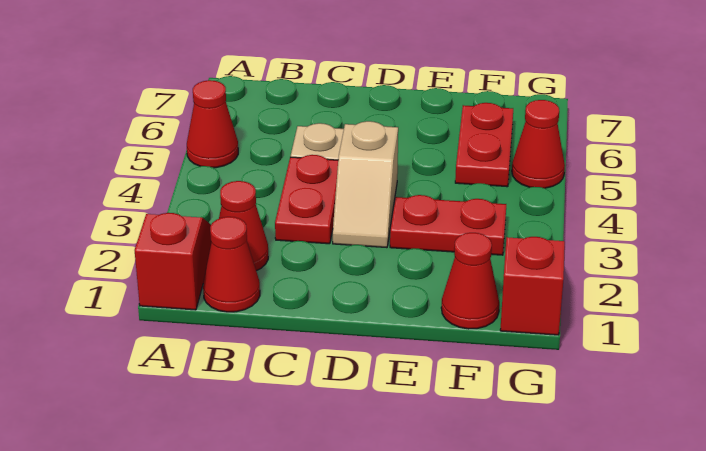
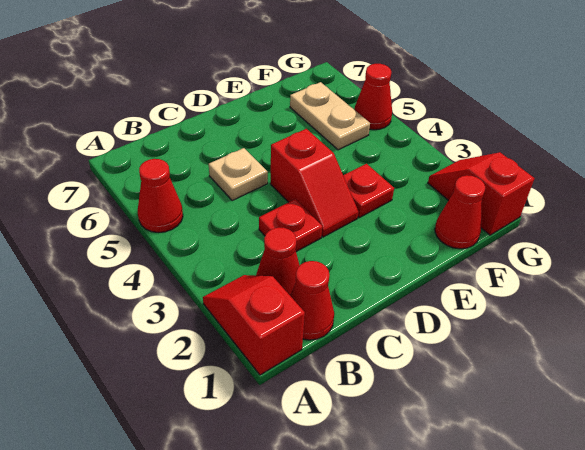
red plate C3:C4 level 1 -> red plate C3 level 1
tan slope D3:D4 level 1 top 4 -> red slope D3:D4 level 1 top 4
red plate E3:F3 level 1 -> red plate E3 level 1
red plate F5:F6 level 1 -> tan plate F5:F6 level 1

